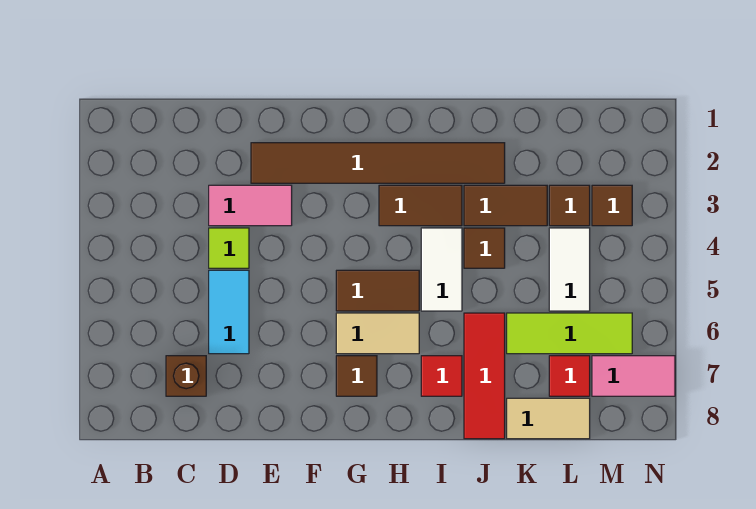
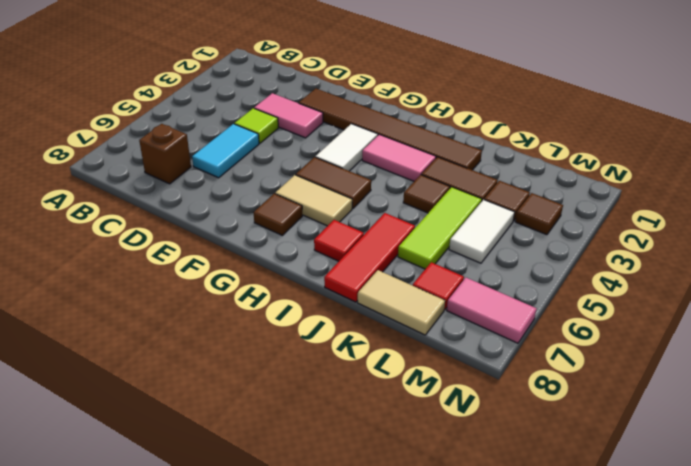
brown tile H3:I3 level 1 -> pink tile H3:I3 level 1
white tile I4:I5 level 1 -> white tile G3:G4 level 1
lime tile K6:M6 level 1 -> lime tile K4:K6 level 1

